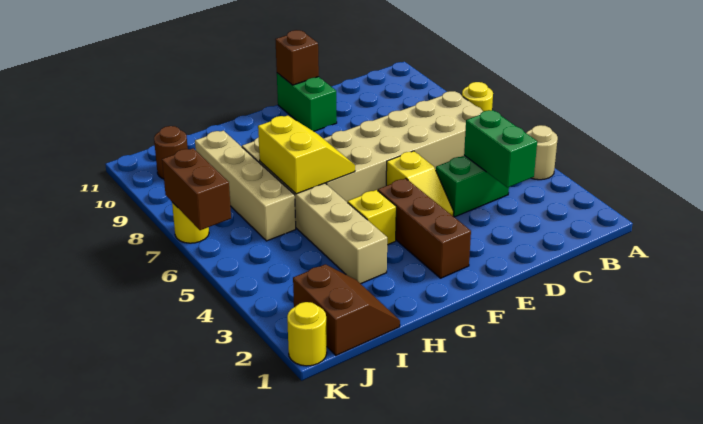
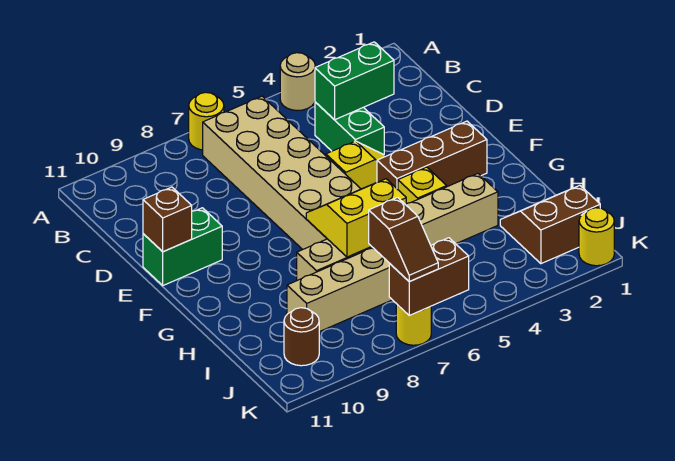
none -> brown slope J7:K7 level 3 top J

